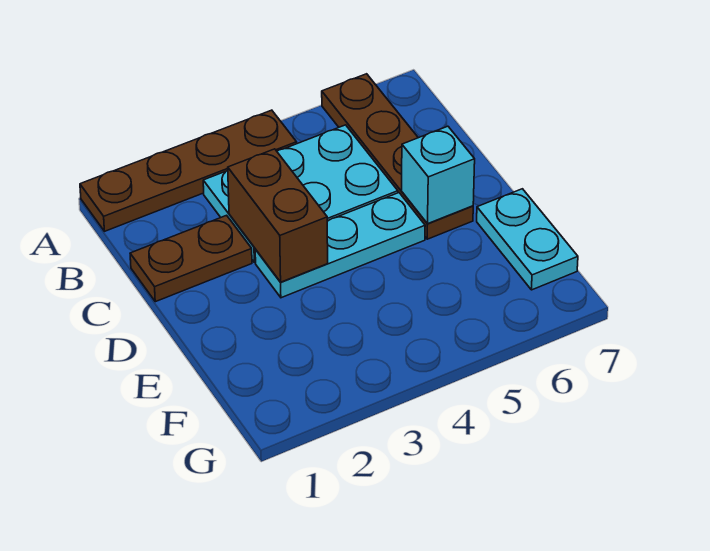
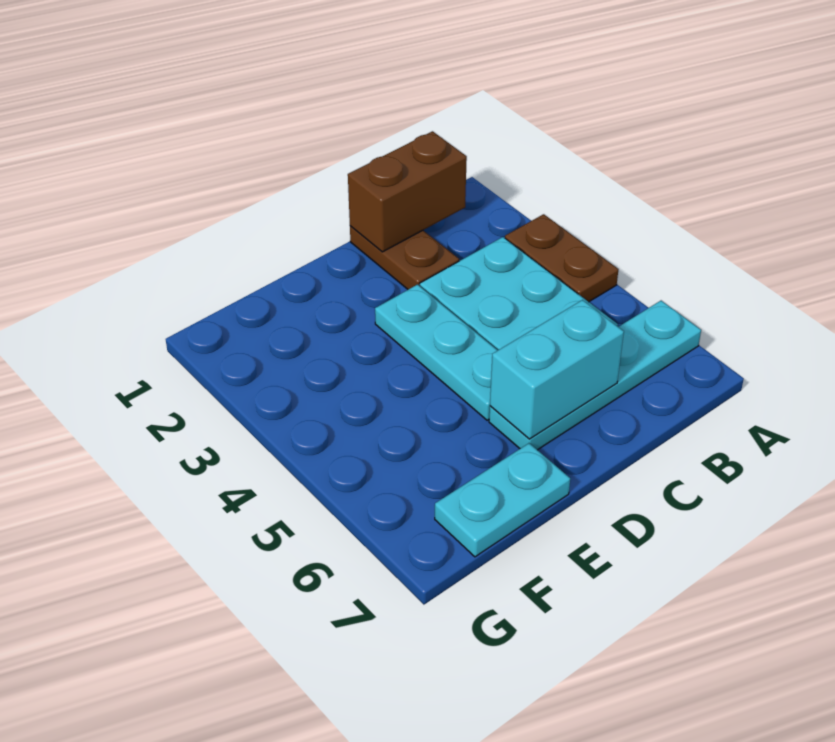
brown plate A1:A4 level 1 -> brown plate A3:A4 level 1
brown plate A6:D6 level 1 -> cyan plate A6:D6 level 1
brown brick C3:D3 level 2 -> brown brick B1:C1 level 2
cyan brick D6 level 2 -> cyan brick C6:D6 level 2

